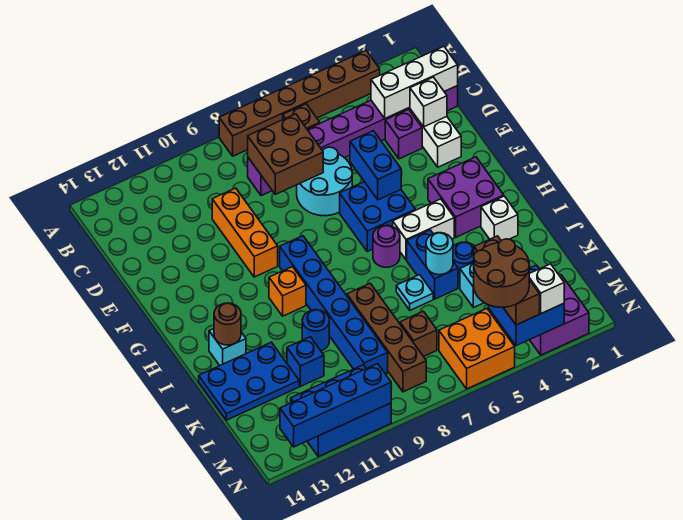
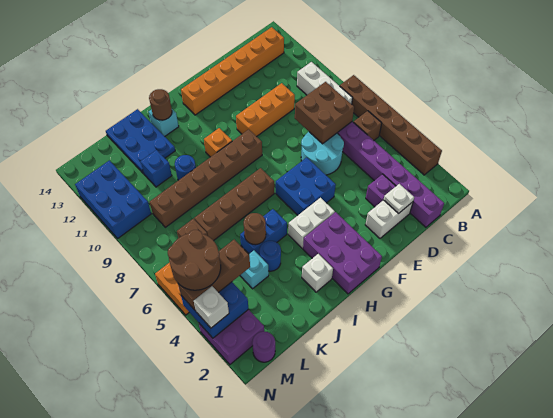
none -> orange brick B13:G13 level 1
white brick C1:C3 level 2 -> white brick B8:B10 level 1
white brick D2 level 2 -> white plate D2 level 2
blue brick E5:F5 level 2 -> none
purple brick G2:H3 level 1 -> purple brick G1:H3 level 1
blue brick G9:L9 level 1 -> brown brick G9:L9 level 1
white brick H4:H5 level 1 -> white brick G4:H4 level 1
purple round brick H6 level 1 -> purple round brick M1 level 1
cyan round brick J5 level 2 -> brown round brick J5 level 2
cyan plate J6 level 1 -> none
brown brick J8:M8 level 1 -> brown brick H7:K7 level 1
blue brick N10:N13 level 2 -> none

